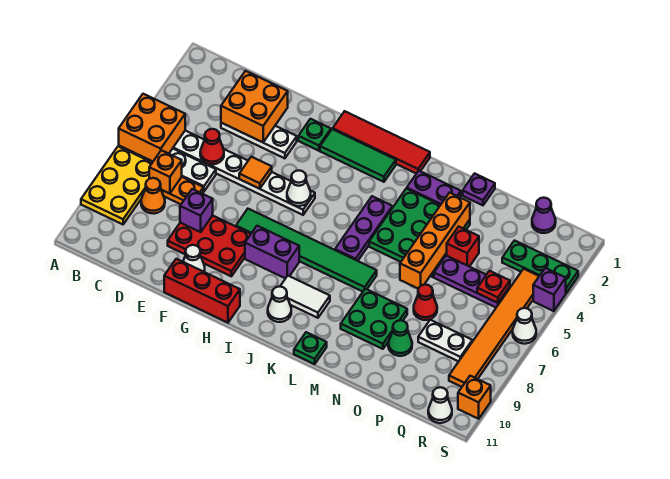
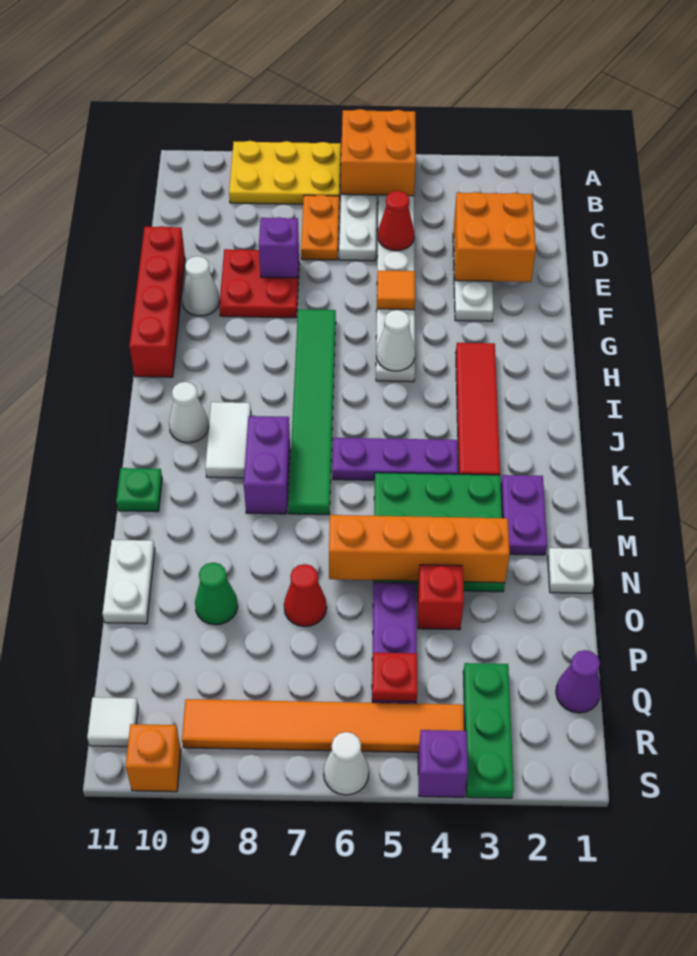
orange brick C7 level 2 -> none
orange cone C8 level 1 -> none
red plate E8:G9 level 1 -> red plate E8:F9 level 1
red brick F11:H11 level 1 -> red brick E11:H11 level 1
green plate G2 level 1 -> none
red tile H1:K1 level 1 -> red tile H3:K3 level 1
green tile H2:J2 level 1 -> none
purple brick H8:I8 level 1 -> purple brick K8:L8 level 1
green plate M8:N9 level 1 -> none
purple plate N1 level 1 -> white plate N1 level 1
white plate P8:Q8 level 1 -> white plate N11:O11 level 1
white cone R11 level 1 -> white tile R11 level 1

